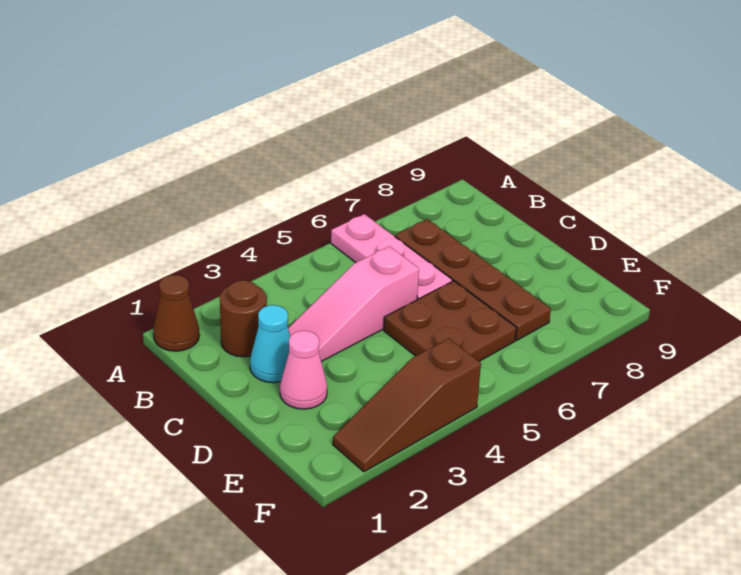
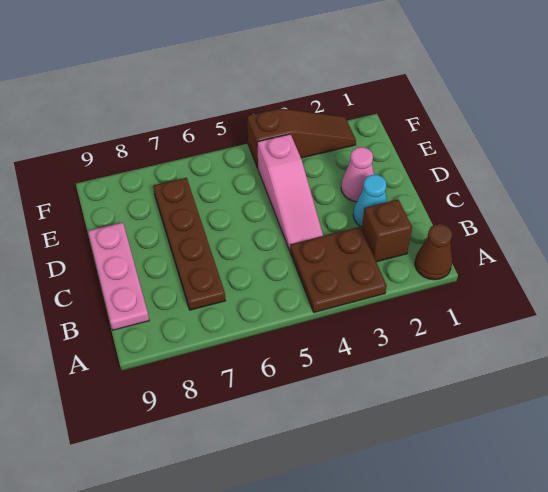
pink plate A6:C6 level 1 -> pink plate B9:D9 level 1
brown round brick B2 level 1 -> brown brick B2 level 1
pink slope C3:C5 level 1 top 5 -> pink slope C4:E4 level 1 top E
brown plate D5:E6 level 1 -> brown plate A3:B4 level 1

